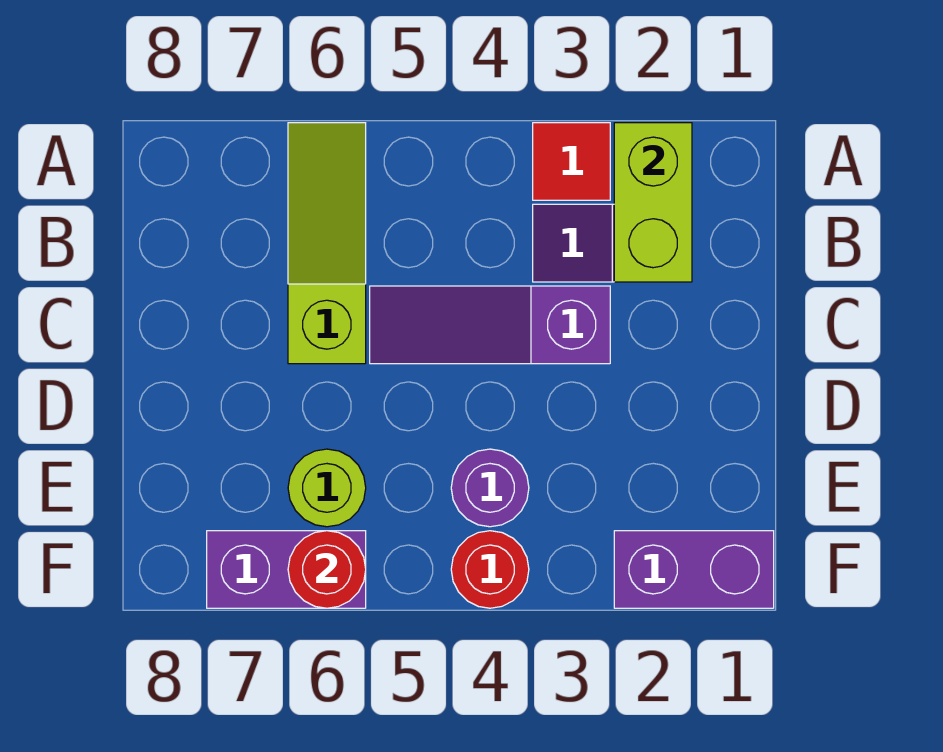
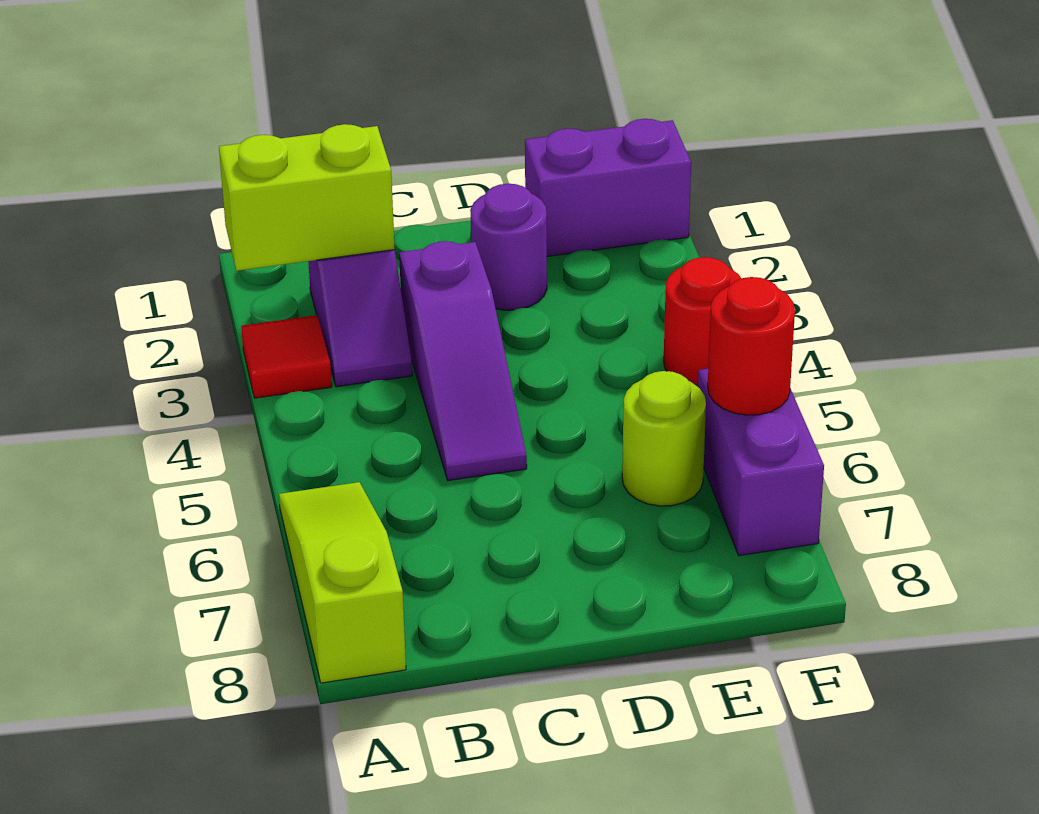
lime slope A6:C6 level 1 top C -> lime slope A6:A8 level 1 top 8
purple round brick E4 level 1 -> purple round brick D2 level 1
purple brick F1:F2 level 1 -> purple brick E1:F1 level 1

